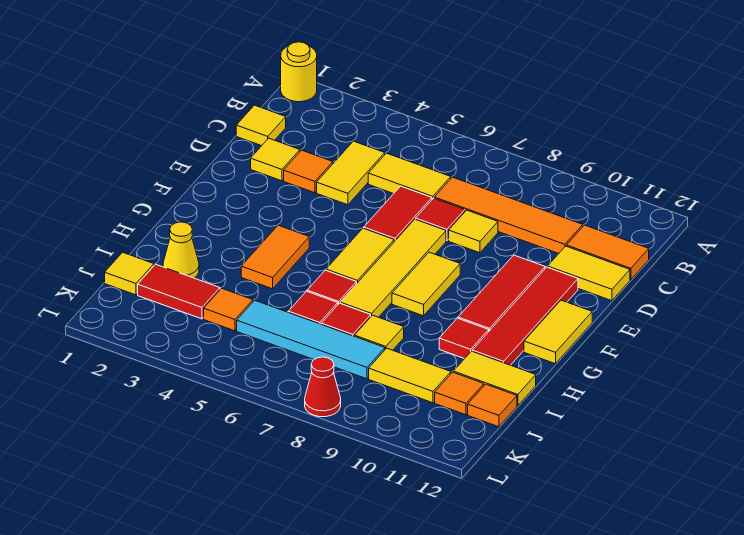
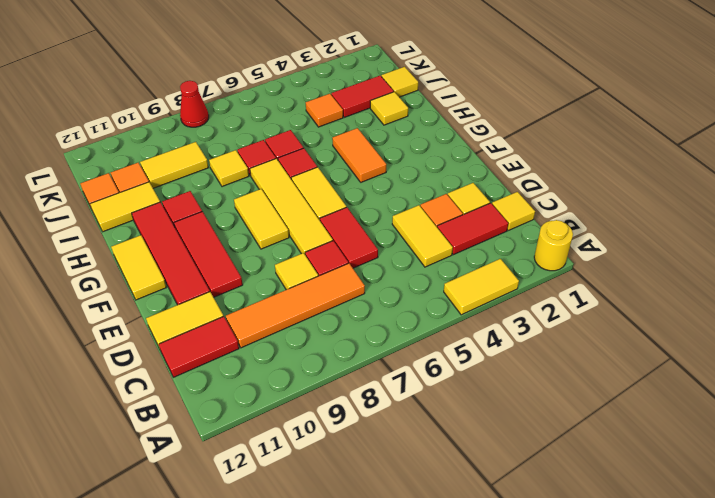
none -> red tile C2:C3 level 1
yellow tile C5:C6 level 1 -> yellow tile A3:A4 level 1
orange tile C11:C12 level 1 -> red tile C11:C12 level 1
yellow cone I2 level 1 -> yellow tile I2 level 1
cyan tile J5:J8 level 1 -> none

